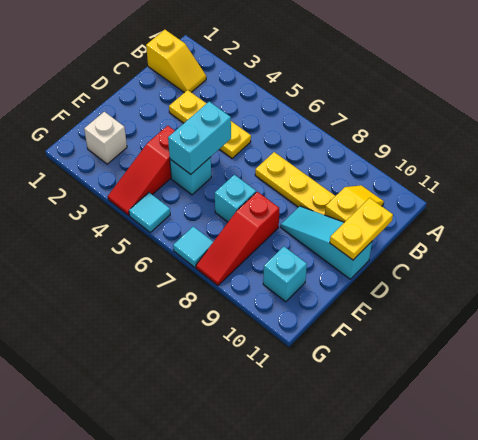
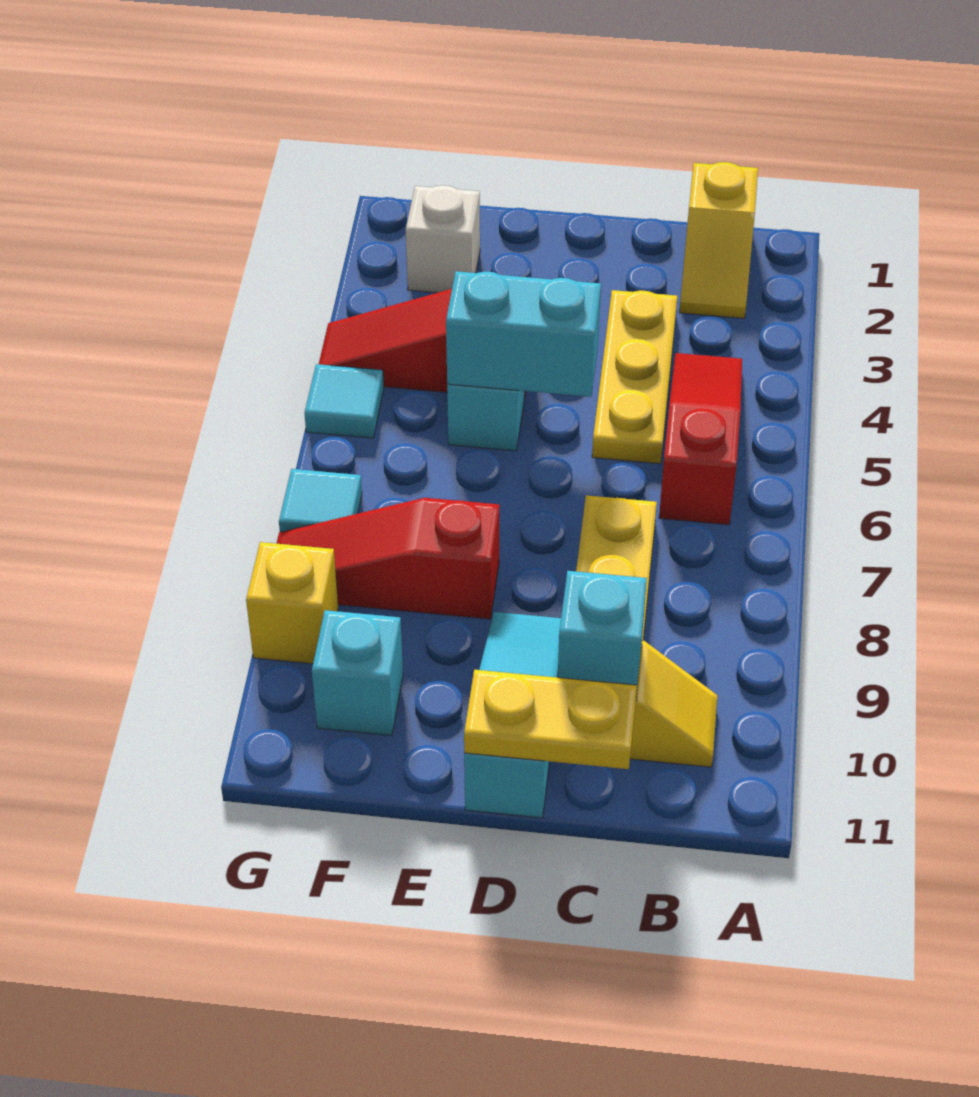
none -> red slope B4:B6 level 1 top 6
cyan brick E7 level 1 -> cyan brick C10 level 2
none -> yellow brick G9 level 1

